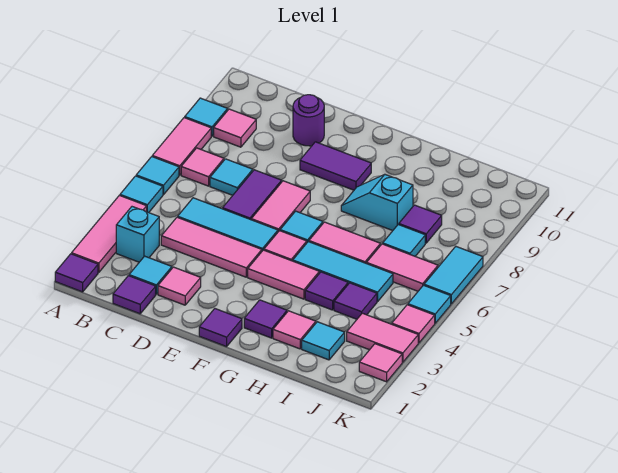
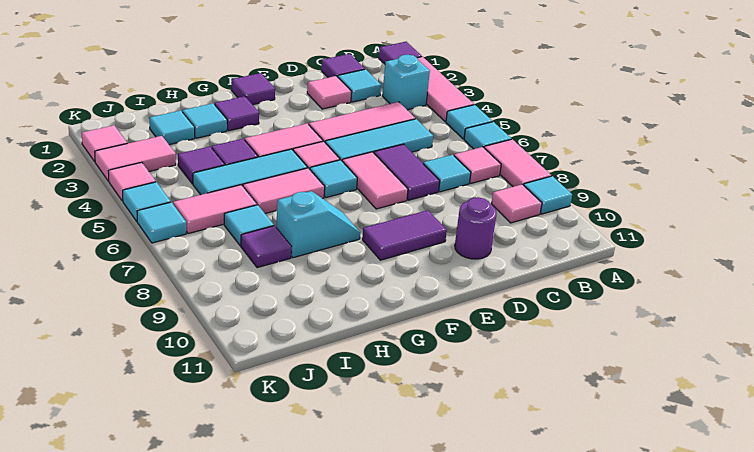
pink tile H2 level 1 -> cyan tile H2 level 1
cyan tile K6:K7 level 1 -> cyan tile K6 level 1

